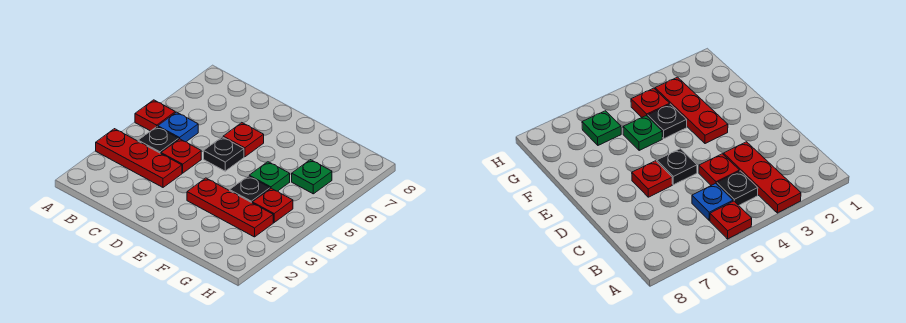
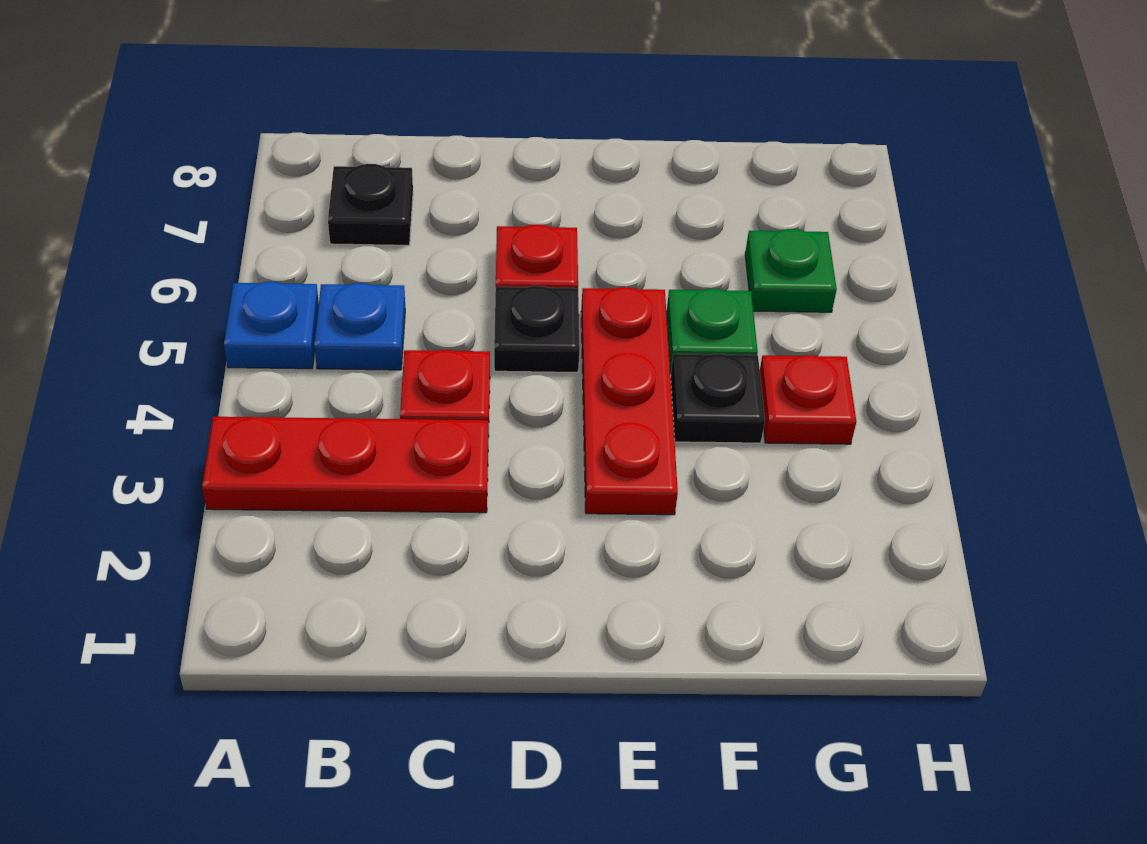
red plate A5 level 1 -> blue plate A5 level 1
black plate B4 level 1 -> black plate B7 level 1
red plate E3:G3 level 1 -> red plate E3:E5 level 1

